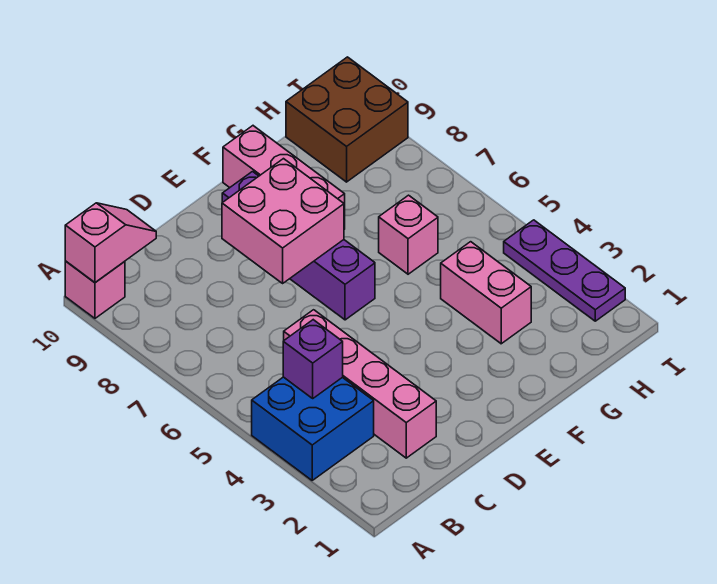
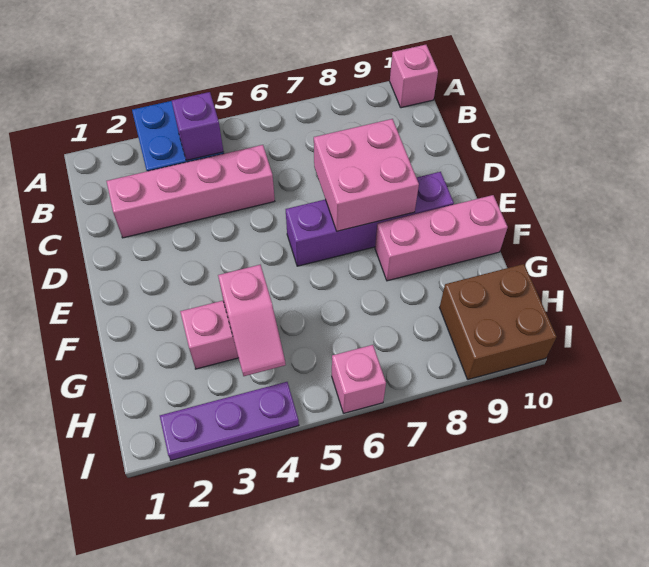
pink slope A10:B10 level 2 top A -> pink slope G4:H4 level 2 top G
pink brick G6 level 1 -> pink brick I6 level 1

